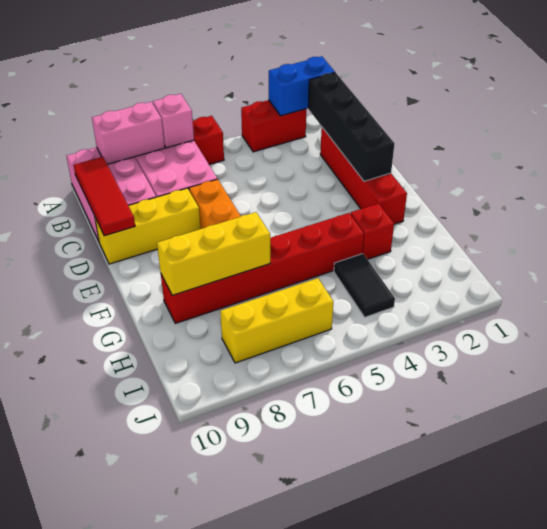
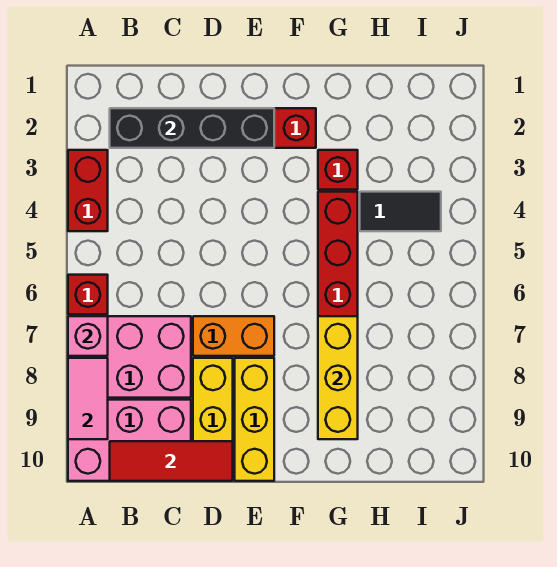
blue brick A2:A3 level 2 -> none
pink brick A8:A9 level 2 -> pink tile A8:A9 level 2
yellow brick I6:I8 level 1 -> yellow brick E8:E10 level 1

